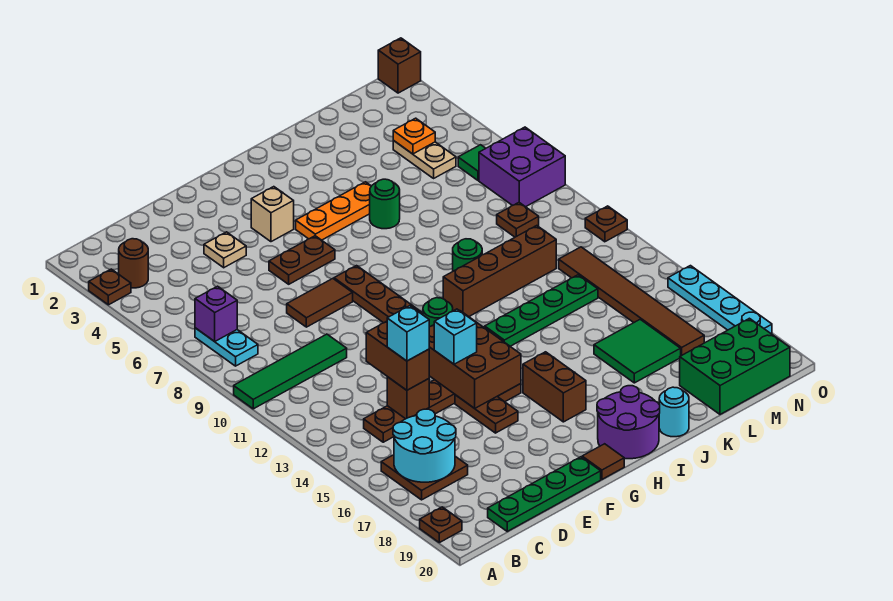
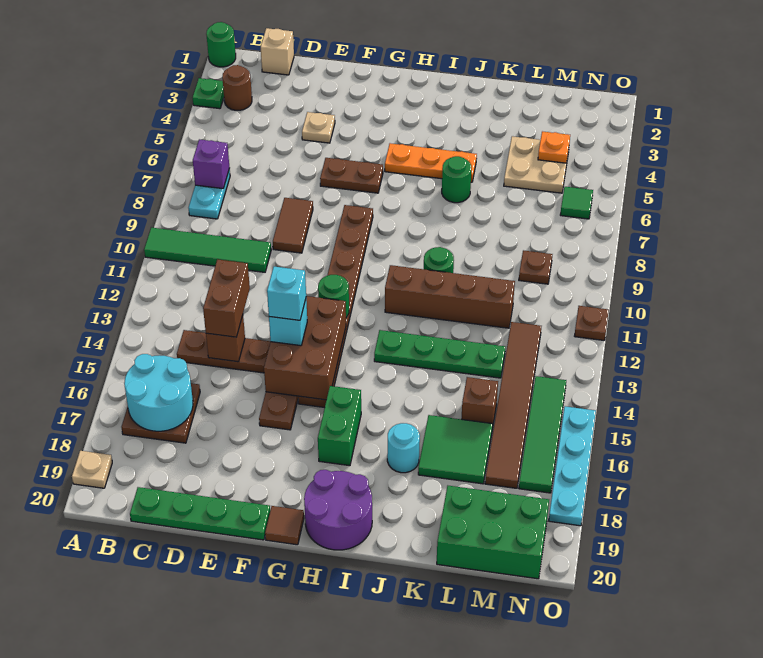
none -> green round brick A1 level 1
brown plate A3 level 1 -> green plate A3 level 1
brown plate A19 level 1 -> tan plate A19 level 1
cyan brick D14 level 4 -> cyan brick F14 level 4
brown tile E8:F8 level 1 -> brown tile E8:E9 level 1
tan brick G4 level 1 -> tan brick C1 level 1
brown brick H16:H17 level 1 -> green brick H16:H17 level 1
cyan round brick J20 level 1 -> cyan round brick J17 level 1
tan plate M4:M5 level 1 -> tan plate L4:M5 level 1
purple brick N7:O8 level 1 -> none
none -> green tile N14:N17 level 1
brown brick O1 level 1 -> brown brick L15 level 1

